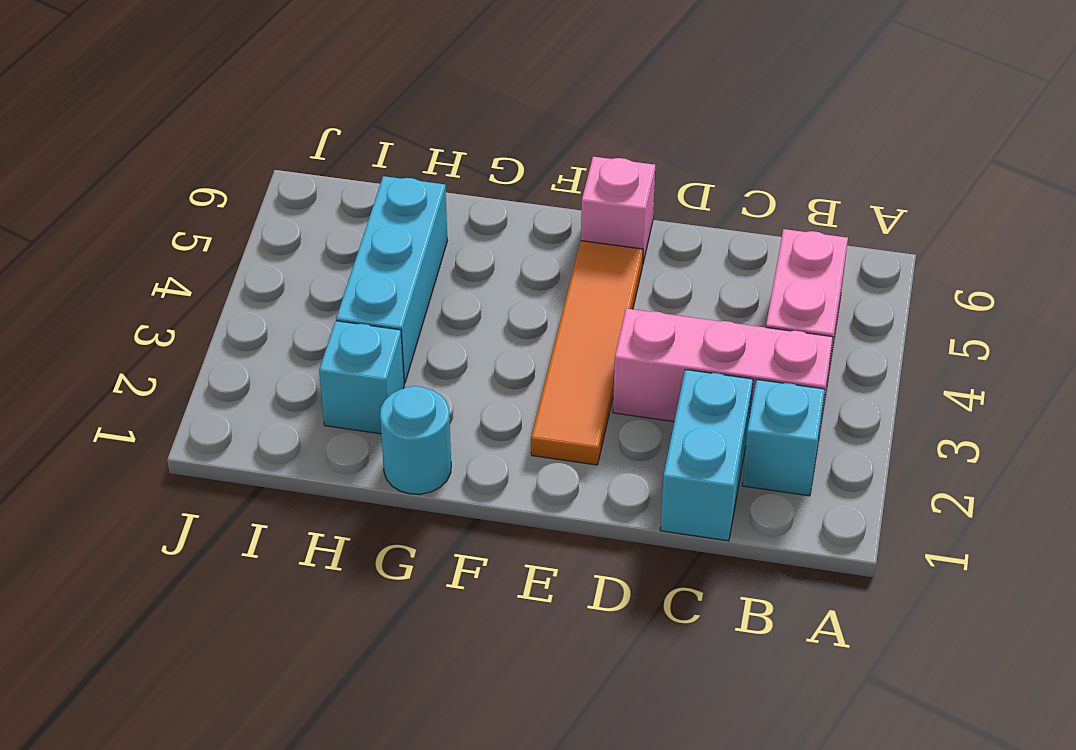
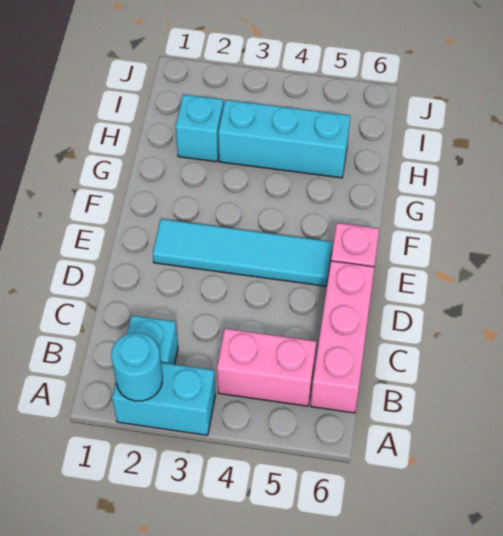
pink brick B3:D3 level 1 -> pink brick B6:D6 level 1
cyan brick C1:C2 level 1 -> cyan brick A2:A3 level 1
orange tile E2:E5 level 1 -> cyan tile E2:E5 level 1
cyan round brick G1 level 1 -> cyan round brick A2 level 2

